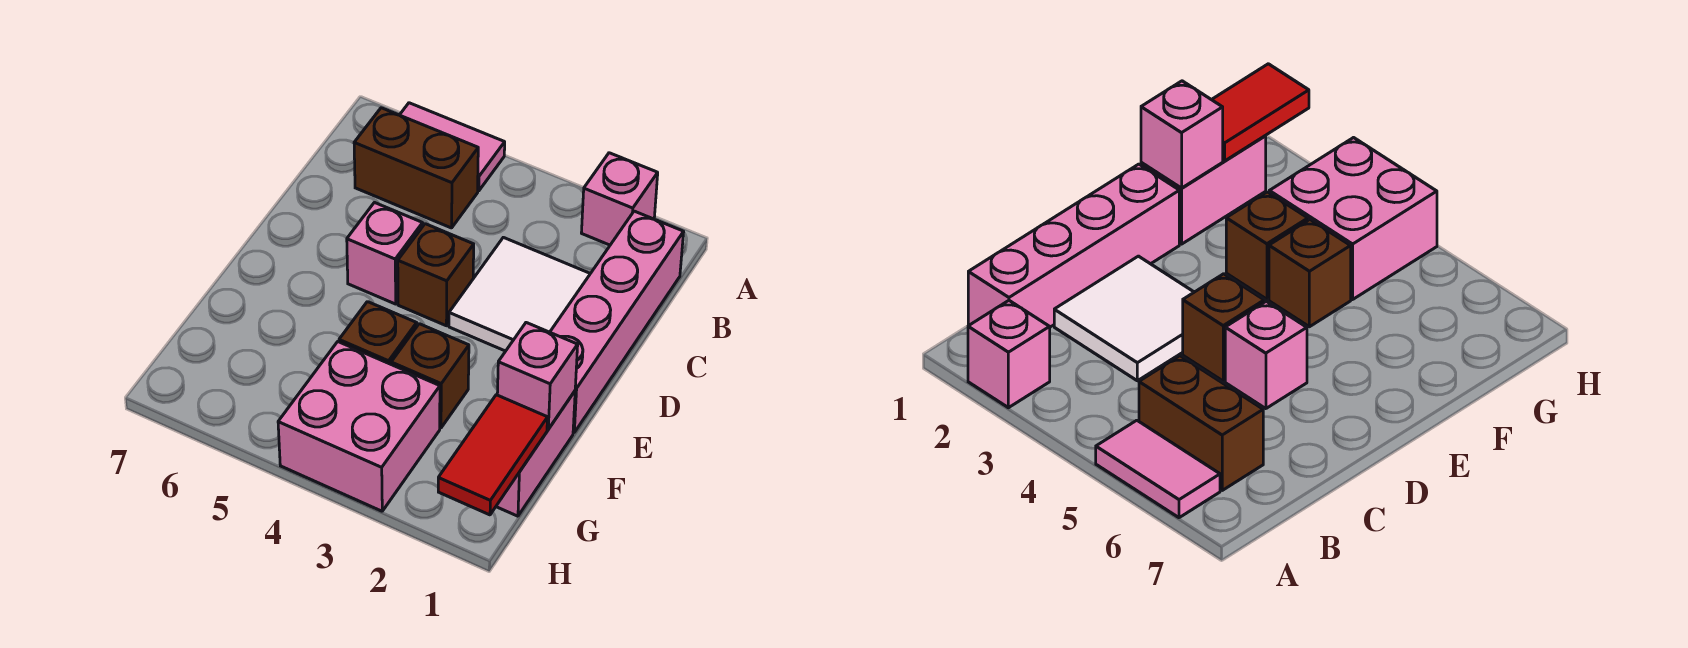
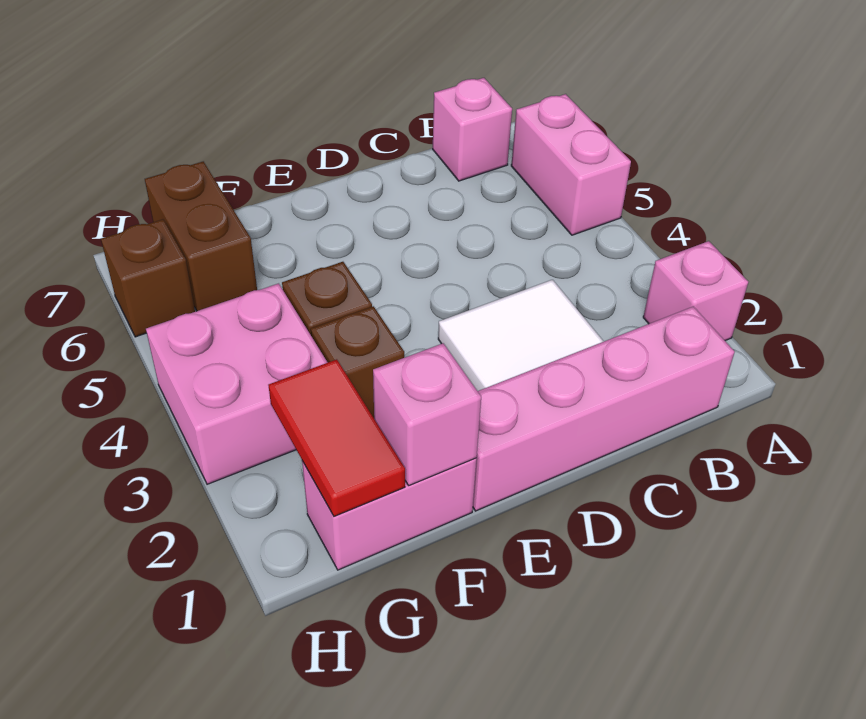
pink tile A5:A6 level 1 -> pink brick A5:A6 level 1
brown brick B5:B6 level 1 -> brown brick G6:G7 level 1
brown brick D4 level 1 -> brown brick H6 level 1
pink brick D5 level 1 -> pink brick B7 level 1
red tile G1:H1 level 2 -> red tile G1:G2 level 2

